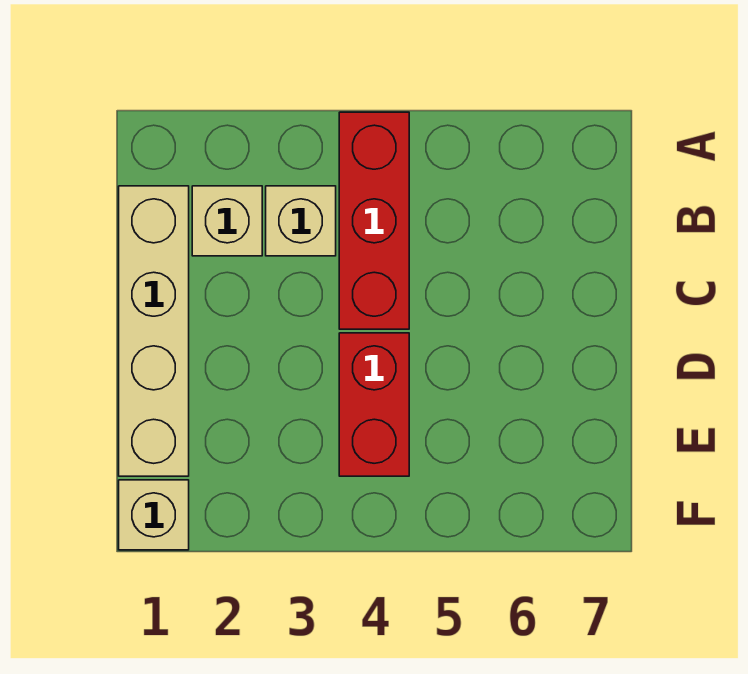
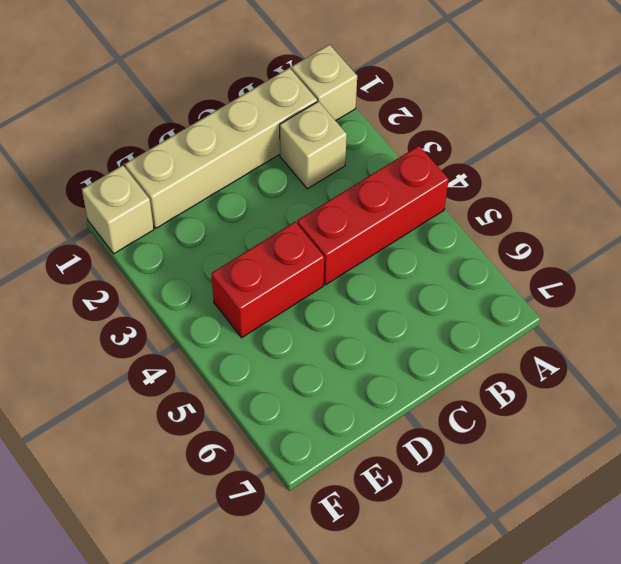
tan brick B3 level 1 -> tan brick A1 level 1

